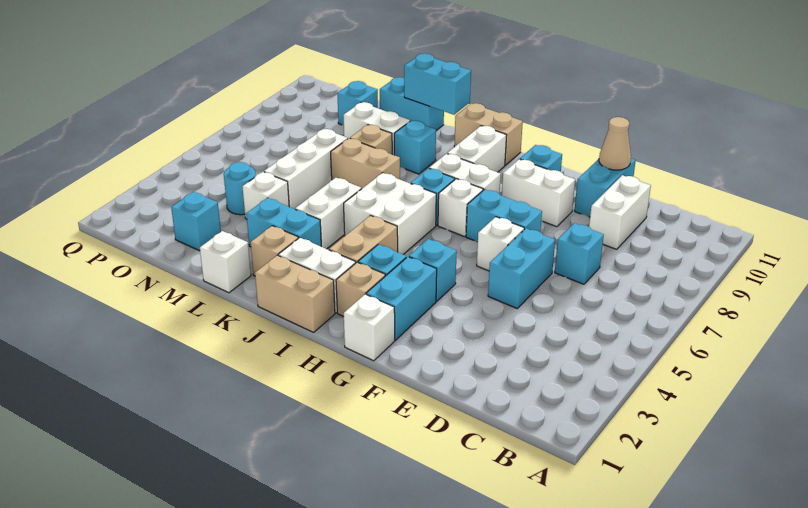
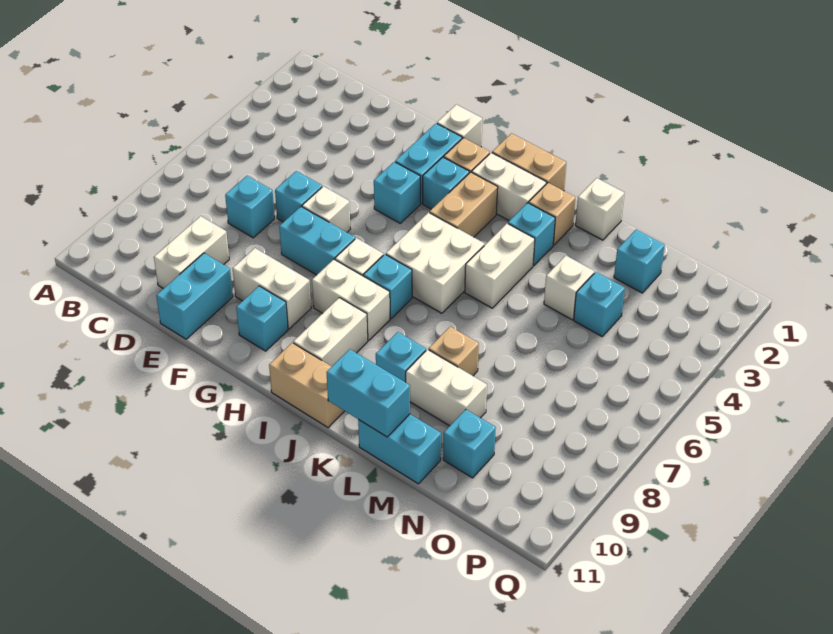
cyan brick E5:E6 level 1 -> cyan brick E6 level 1
tan cone E11 level 2 -> none
cyan brick K3:L3 level 1 -> cyan brick K3 level 1
tan brick K7:L7 level 1 -> none
white brick M5:M7 level 1 -> none
cyan round brick N4 level 1 -> cyan brick N4 level 1

